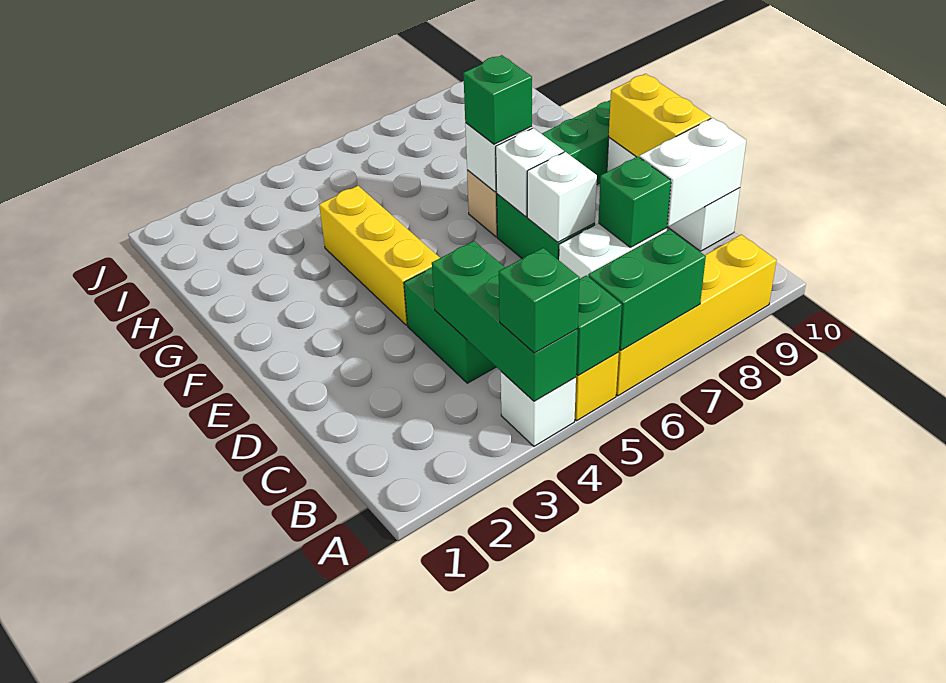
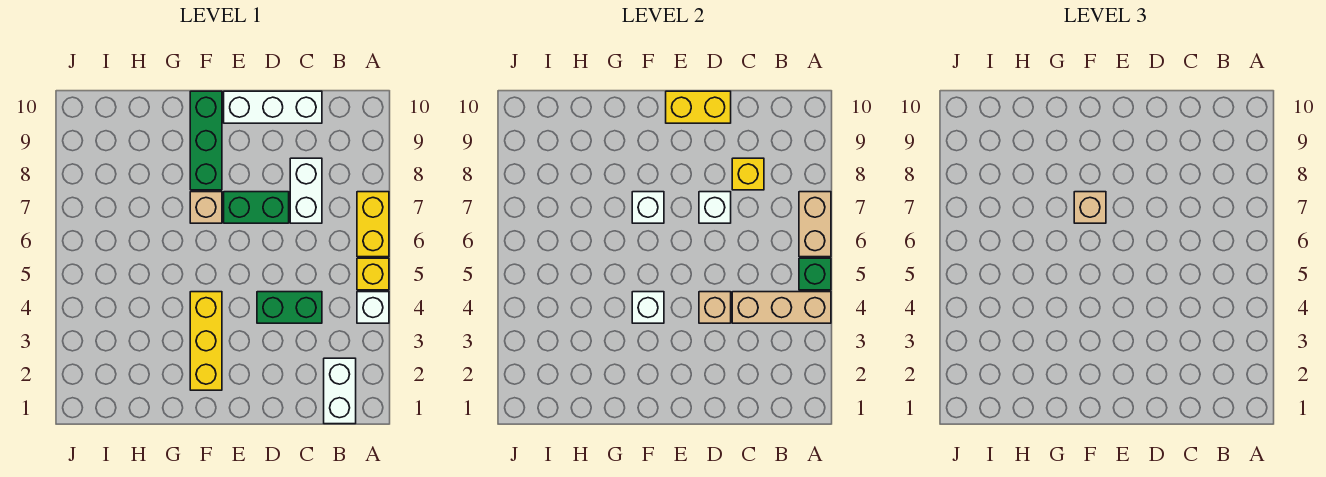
green brick A4:C4 level 2 -> tan brick A4:C4 level 2
green brick A4 level 3 -> none
yellow brick A6:A9 level 1 -> yellow brick A6:A7 level 1
green brick A6:A7 level 2 -> tan brick A6:A7 level 2
green brick C8 level 2 -> yellow brick C8 level 2
white brick C9:C10 level 2 -> white brick B1:B2 level 1
none -> tan brick D4 level 2
yellow brick E4:G4 level 1 -> yellow brick F2:F4 level 1
white brick E7 level 2 -> white brick F4 level 2
green brick F7 level 3 -> tan brick F7 level 3

